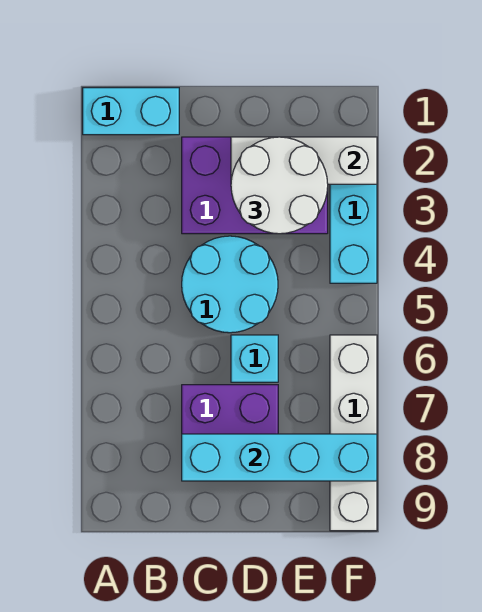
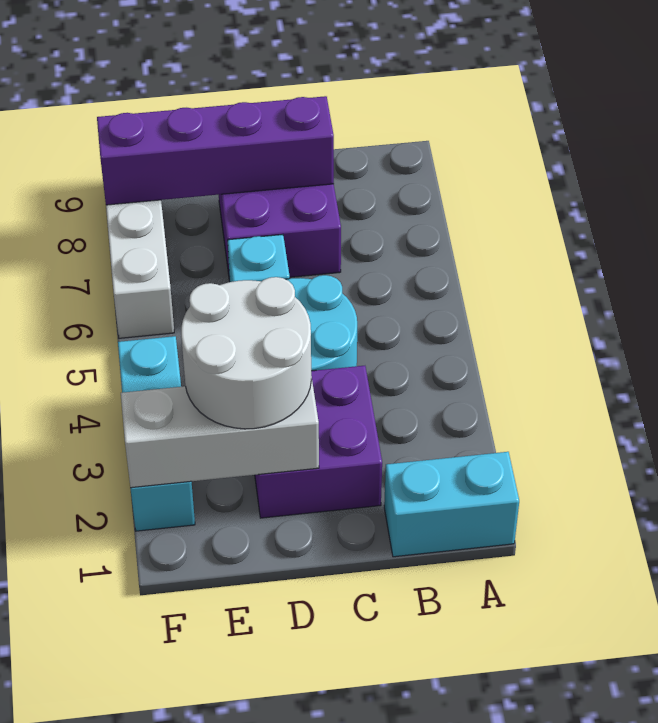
purple brick C2:E3 level 1 -> purple brick C2:D3 level 1
cyan brick C8:F8 level 2 -> purple brick C8:F8 level 2

